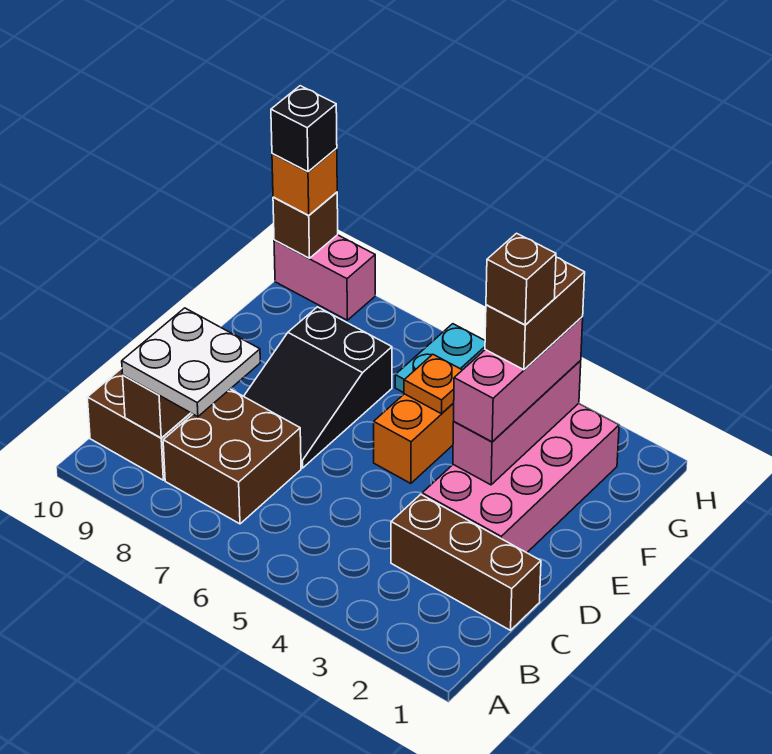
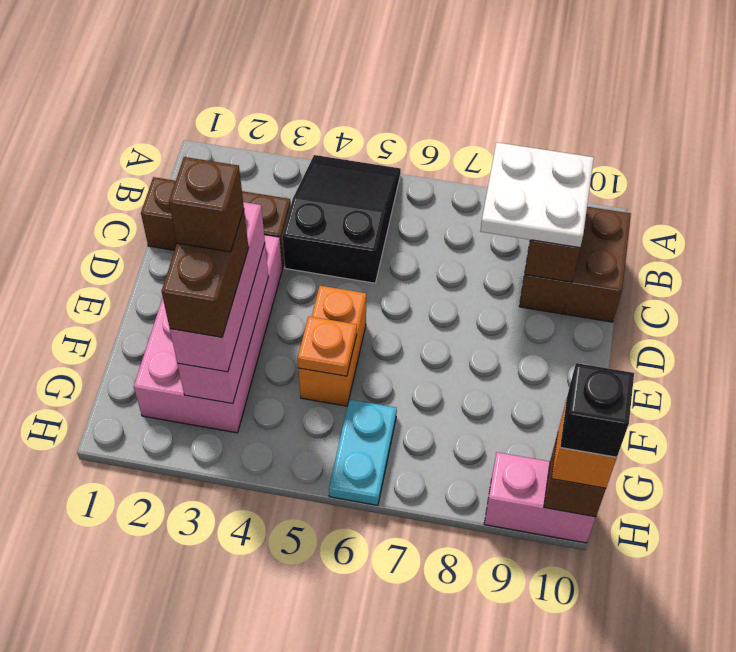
brown brick B7:C8 level 1 -> none
black slope D7:F8 level 1 top F -> black slope A4:C5 level 1 top C

